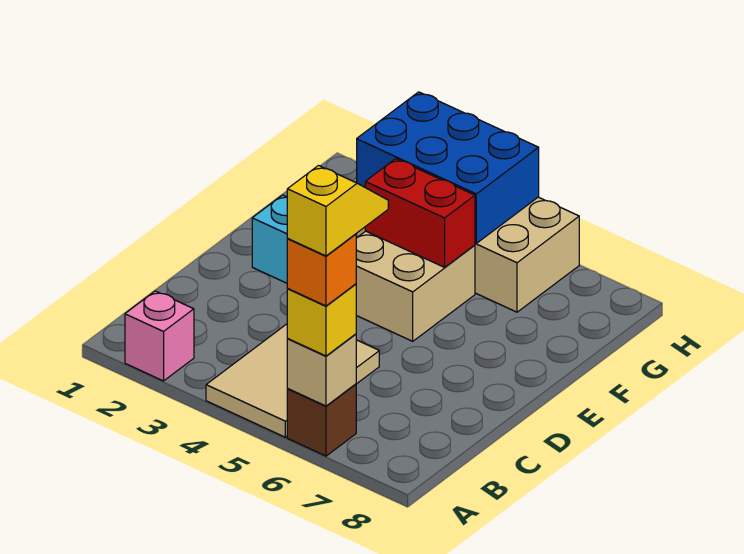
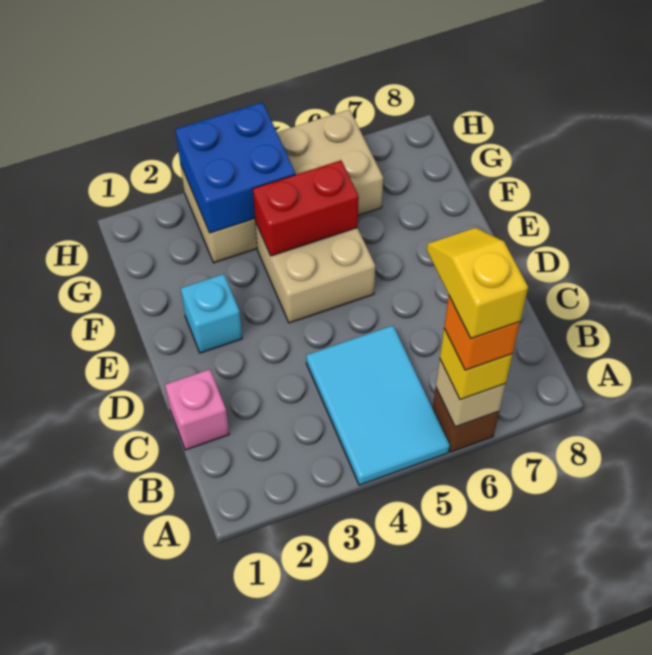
pink brick A2 level 1 -> pink brick C1 level 1
tan tile A4:C5 level 1 -> cyan tile A4:C5 level 1
blue brick G3:H5 level 2 -> blue brick G3:H4 level 2

